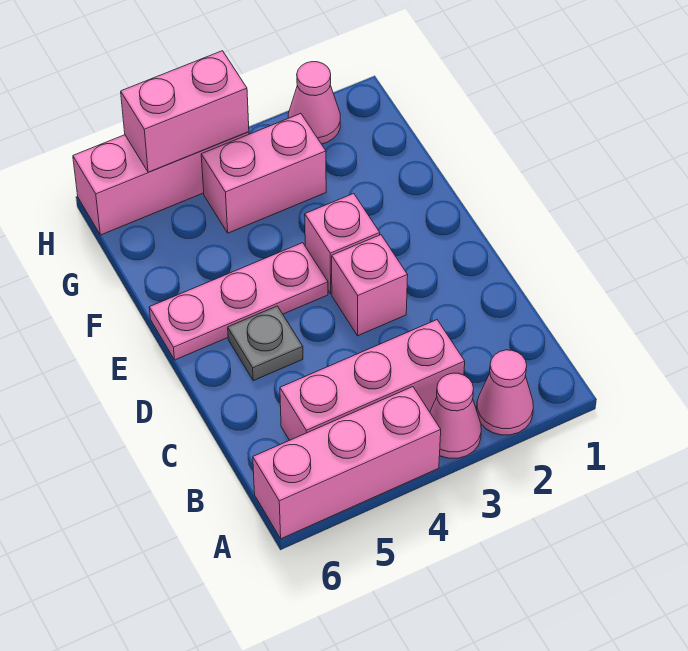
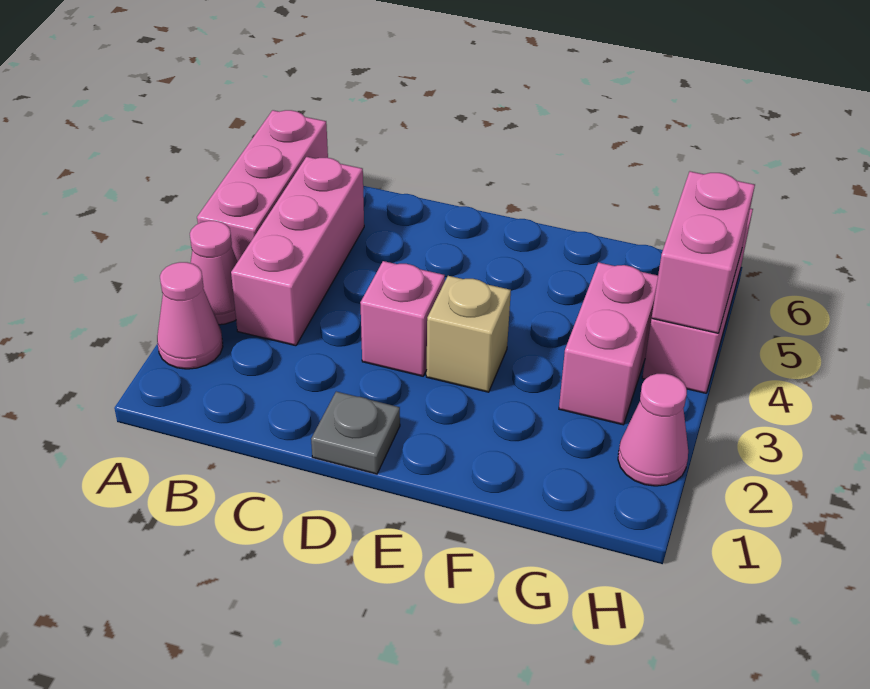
grey plate D5 level 1 -> grey plate D1 level 1
pink brick E3 level 1 -> tan brick E3 level 1
pink plate E4:E6 level 1 -> none

